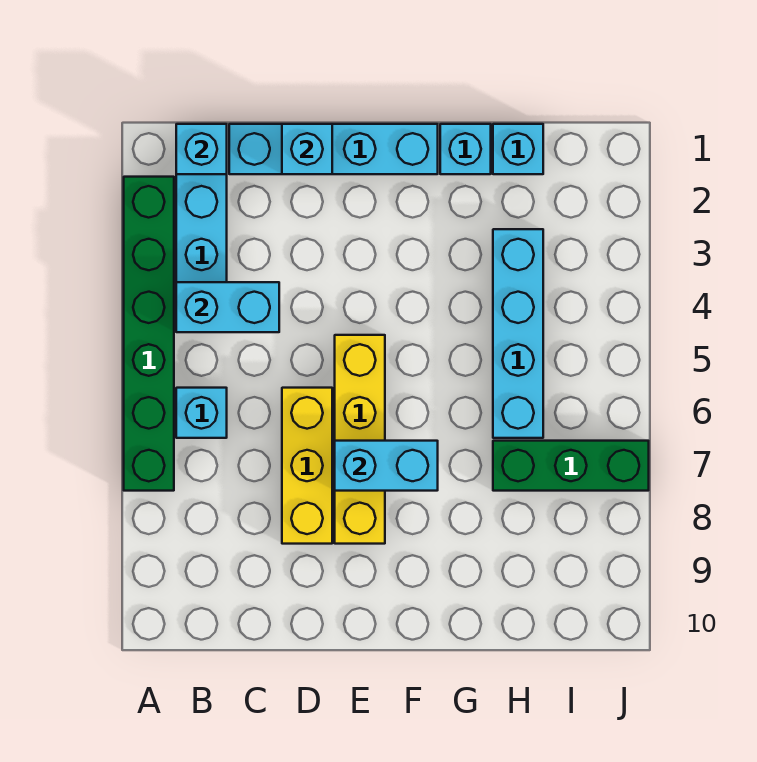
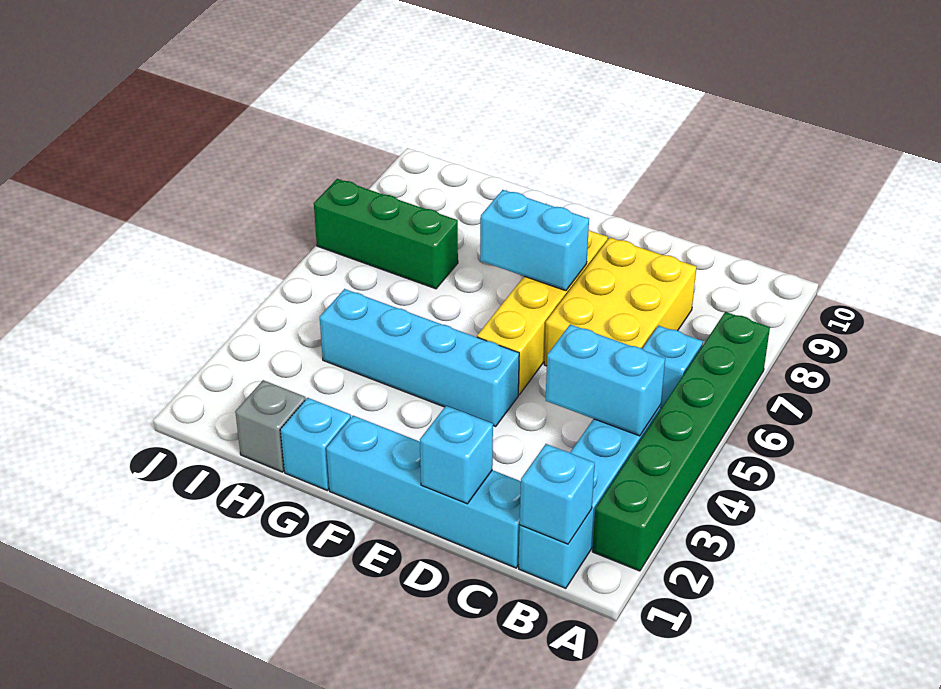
yellow brick D6:D8 level 1 -> yellow brick C6:D8 level 1
cyan brick H1 level 1 -> grey brick H1 level 1
cyan brick H3:H6 level 1 -> cyan brick E4:H4 level 1

